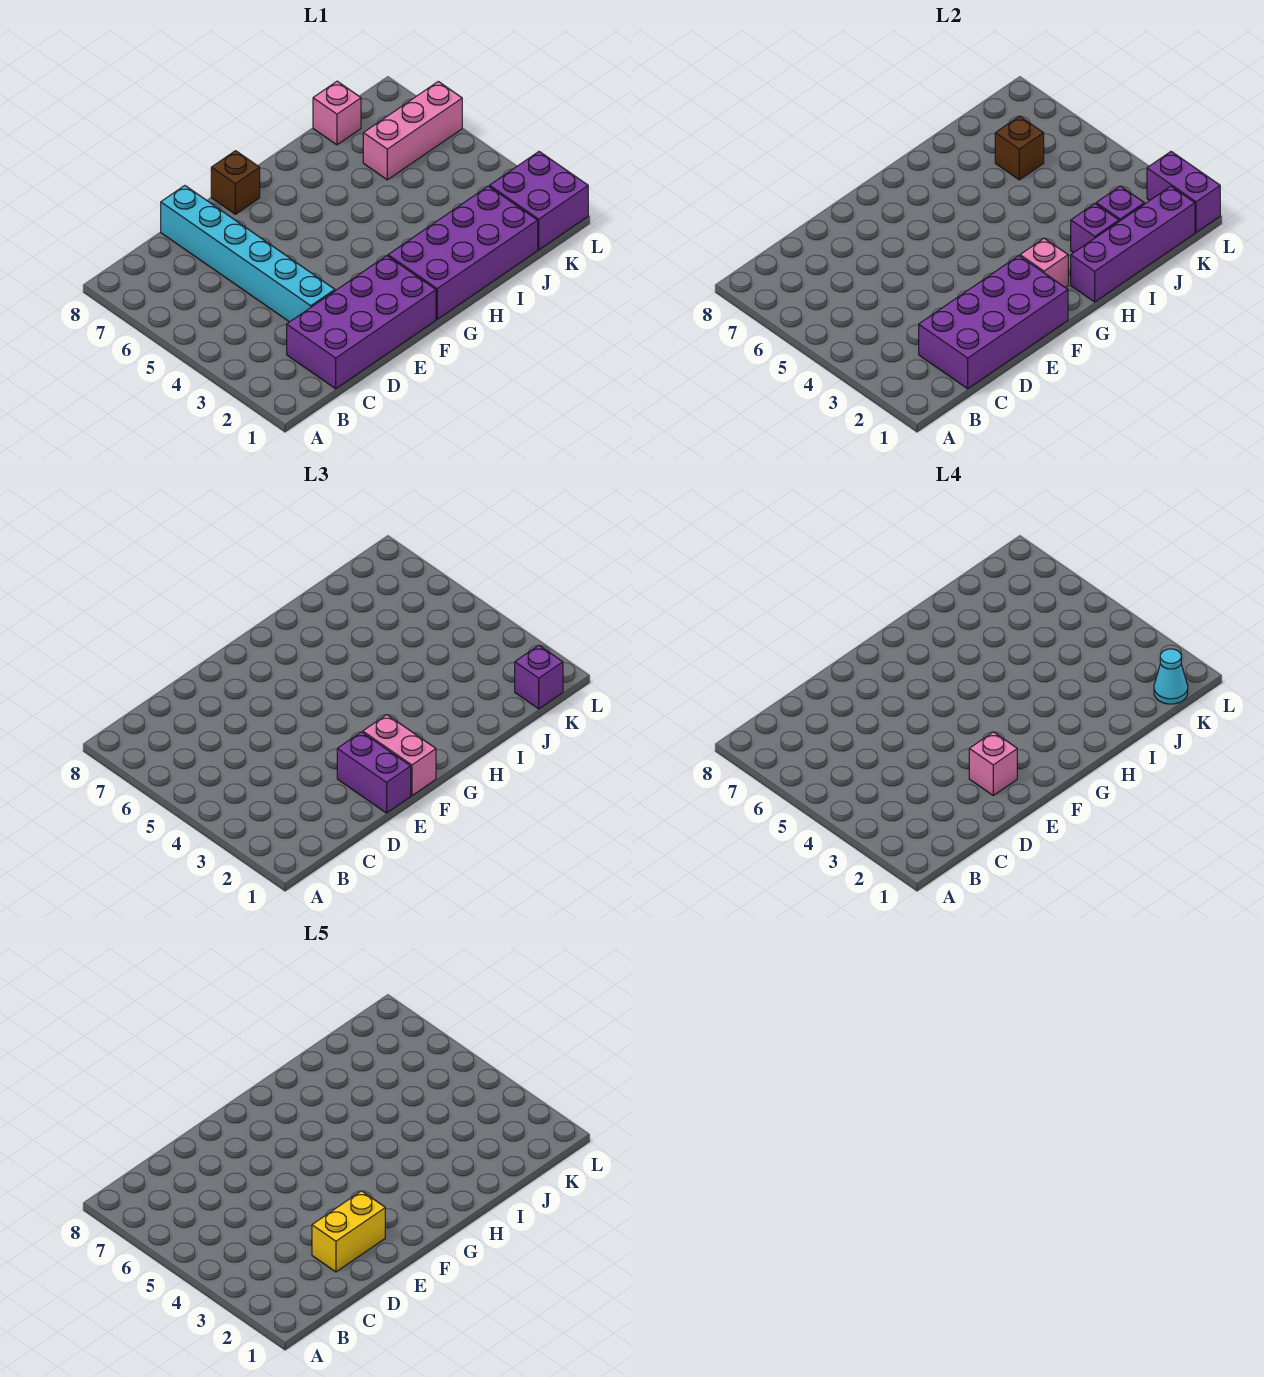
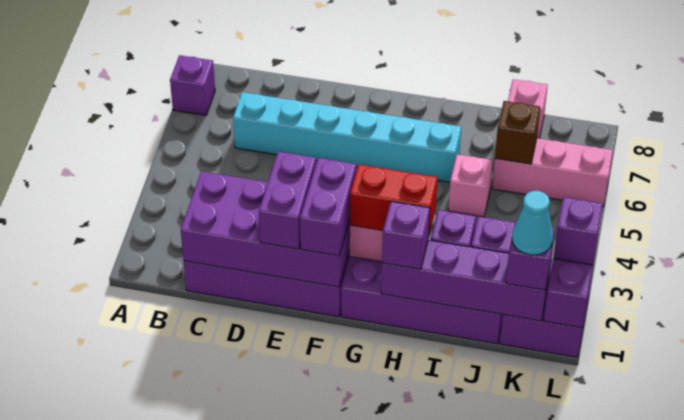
none -> purple brick A7 level 1
yellow brick D2:E2 level 5 -> none
cyan brick D3:D8 level 1 -> cyan brick C6:H6 level 1
pink brick E2 level 4 -> pink brick I5 level 1
pink brick F1:F2 level 3 -> purple brick F1:F2 level 3
brown brick F8 level 1 -> none
none -> red brick G2:H2 level 3
none -> purple brick H1 level 3
none -> purple brick L2 level 3

